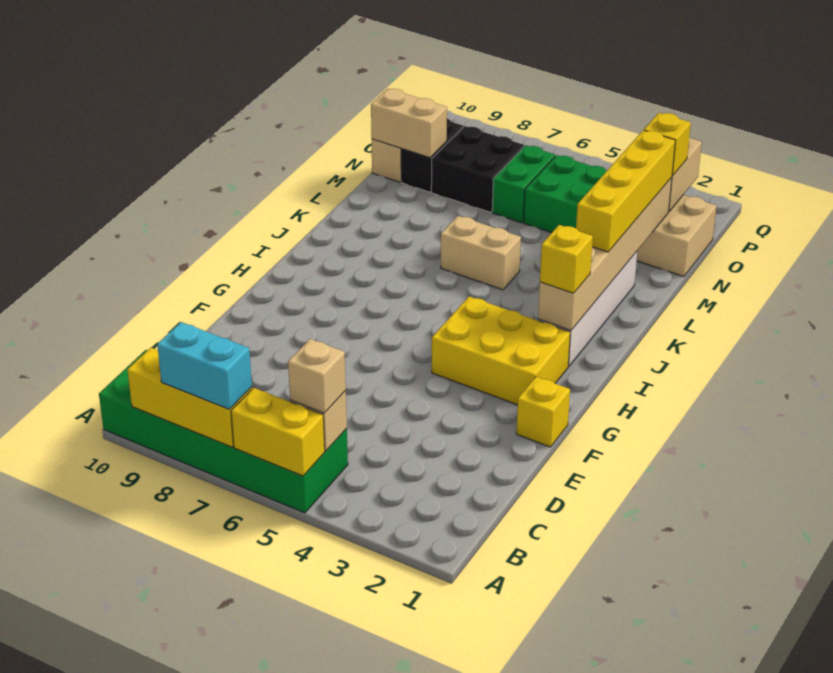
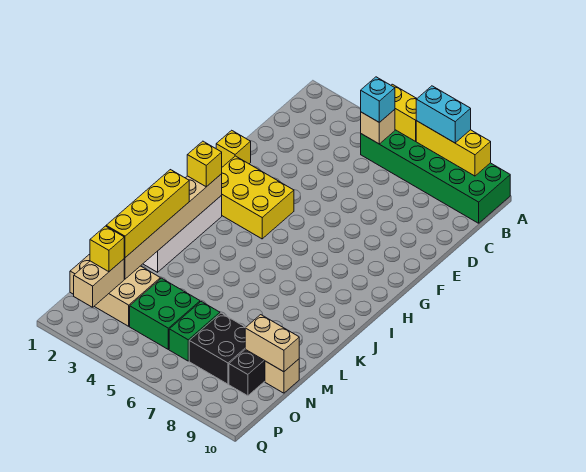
tan brick B5 level 3 -> cyan brick B5 level 3
tan brick K5:K6 level 1 -> none

